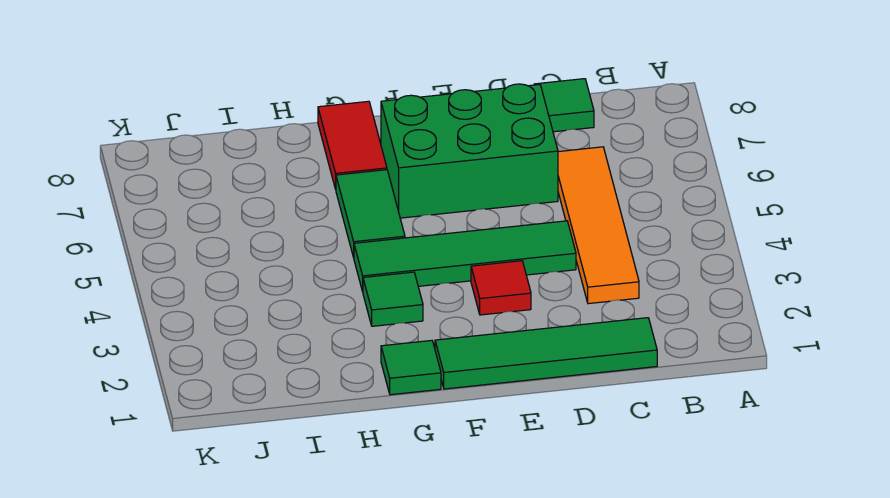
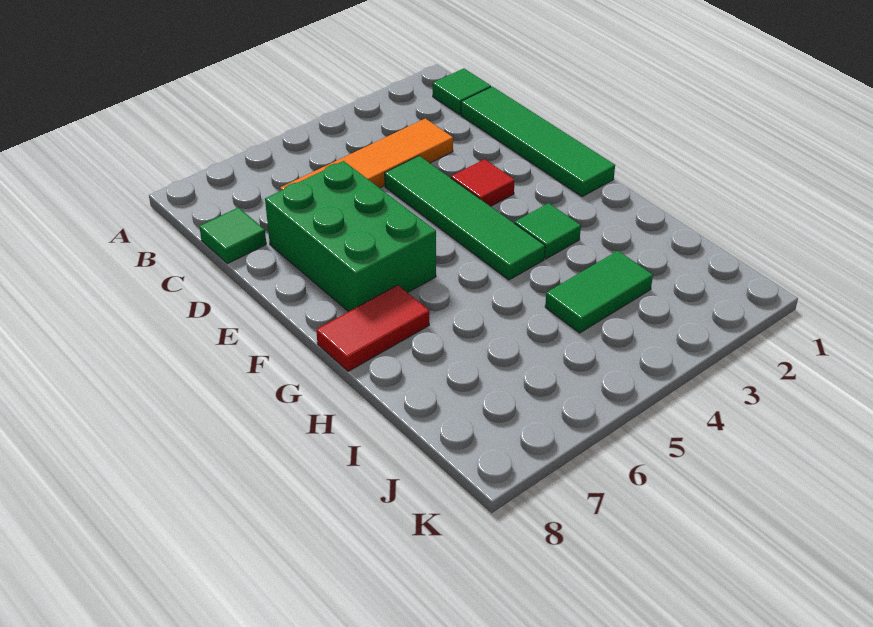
green tile G1 level 1 -> green tile B1 level 1
green tile G5:G6 level 1 -> green tile I3:I4 level 1

